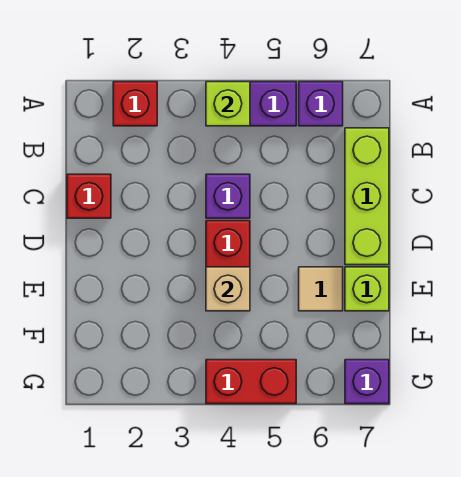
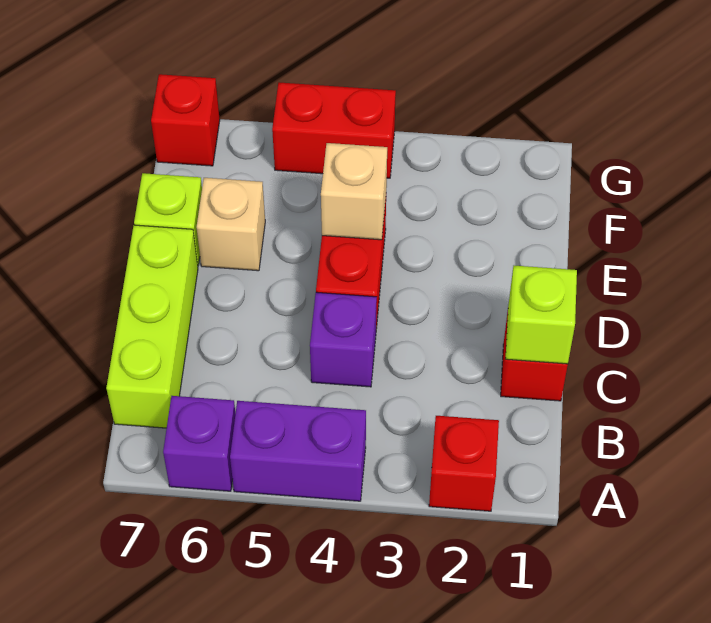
lime brick A4 level 2 -> lime brick C1 level 2
tan tile E6 level 1 -> tan brick E6 level 1
purple brick G7 level 1 -> red brick G7 level 1

